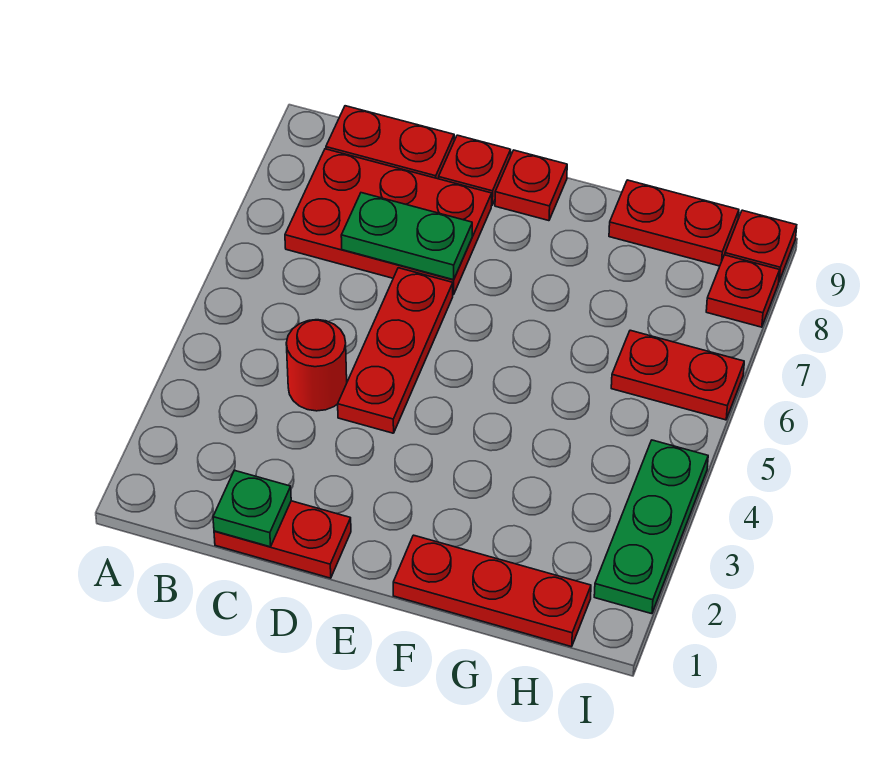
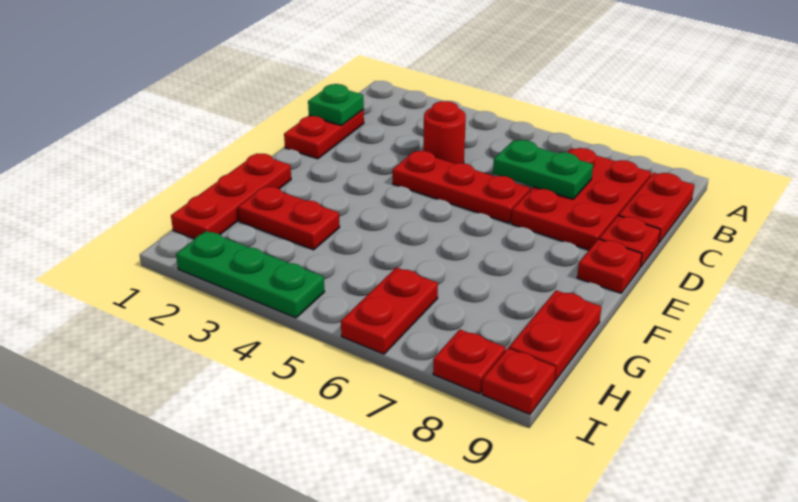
green plate C7:D7 level 2 -> green plate C6:C7 level 2
none -> red plate G2:G3 level 1

